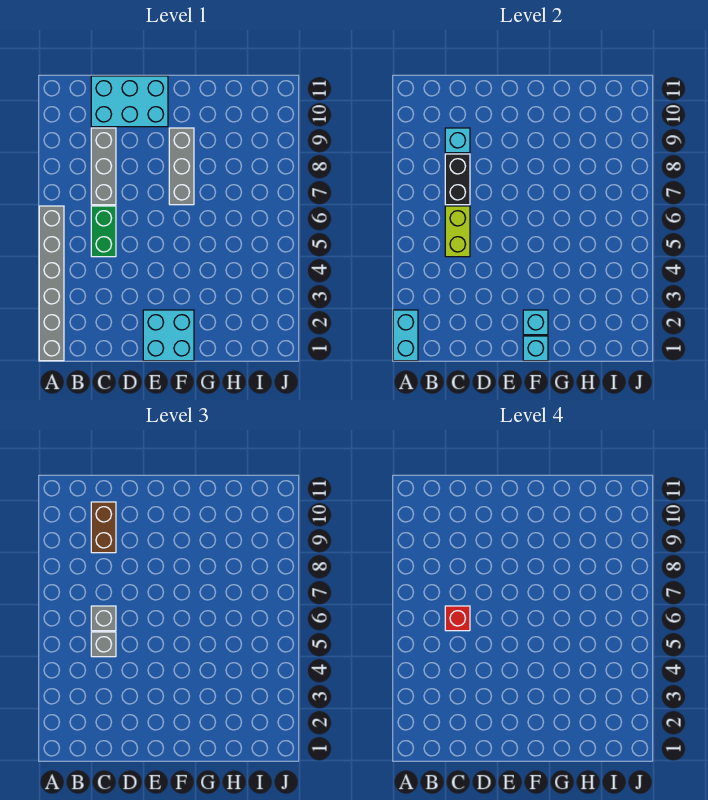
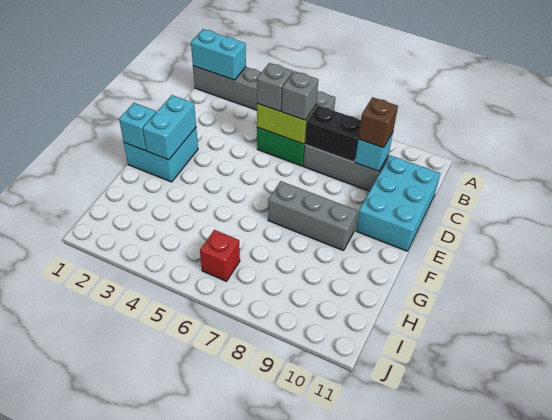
red brick C6 level 4 -> red brick I6 level 1
brown brick C9:C10 level 3 -> brown brick C9 level 3
cyan brick F2 level 2 -> cyan brick E2:F2 level 2

